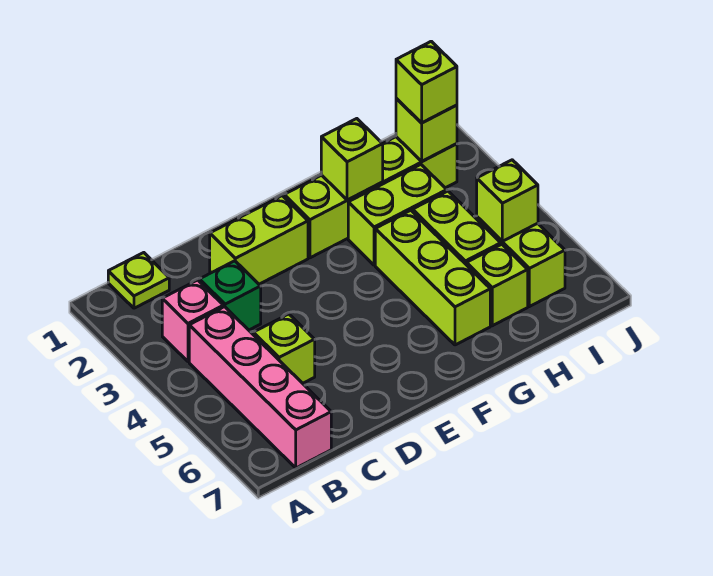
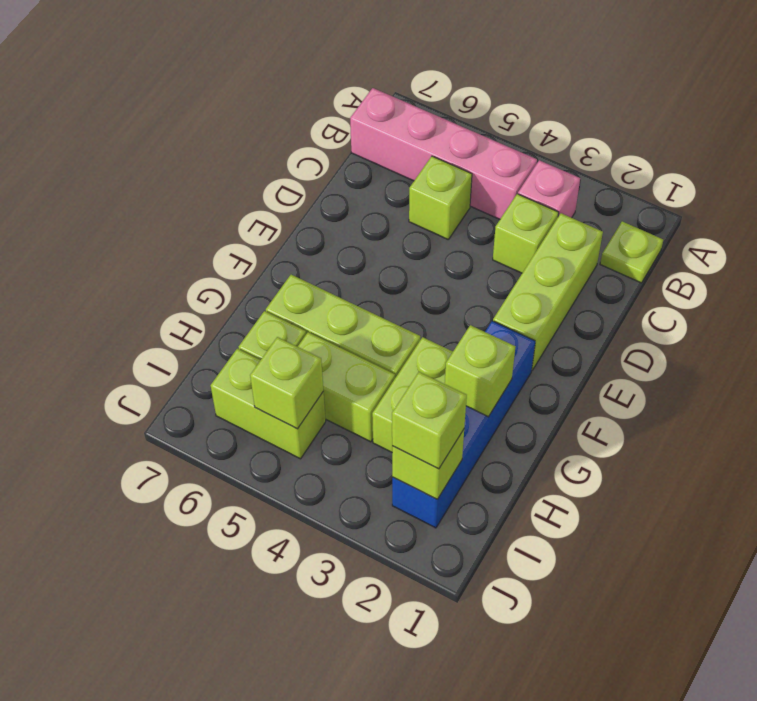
green brick C3 level 1 -> lime brick C3 level 1
lime brick D2:E2 level 1 -> lime brick C2:E2 level 1
lime brick F2:I2 level 1 -> blue brick F2:I2 level 1

